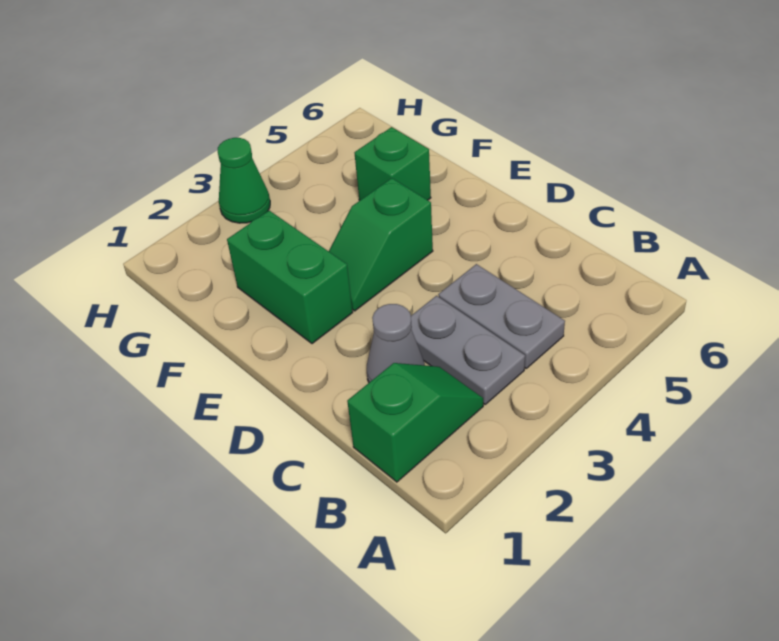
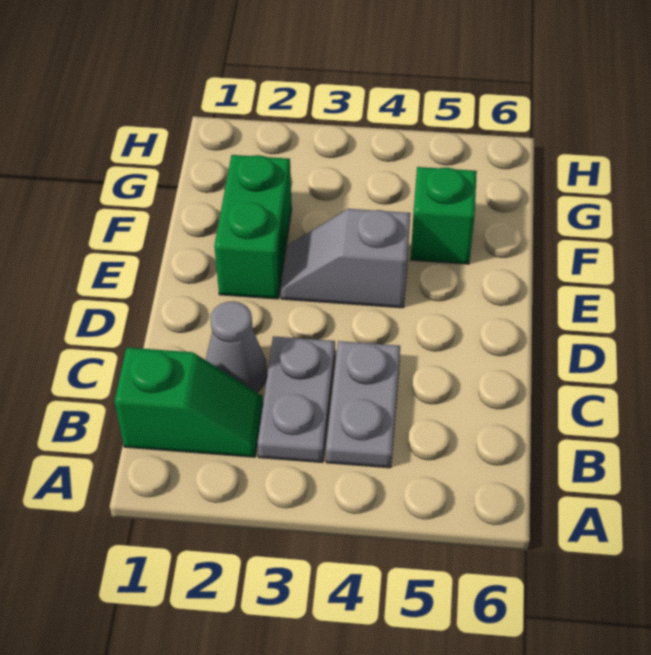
green slope E3:E4 level 1 top 4 -> grey slope E3:E4 level 1 top 4
green cone H3 level 1 -> none

